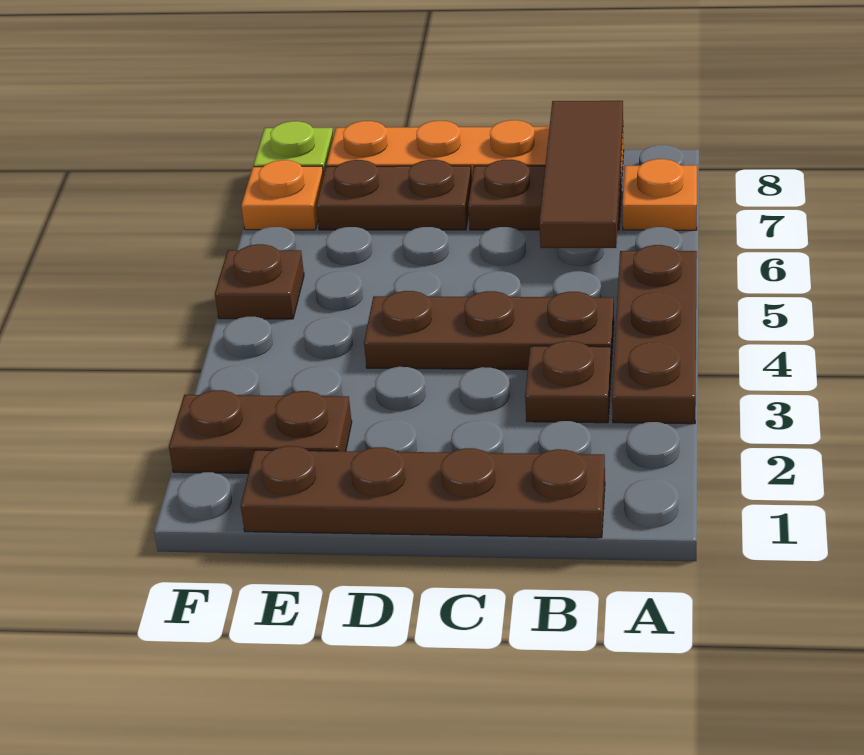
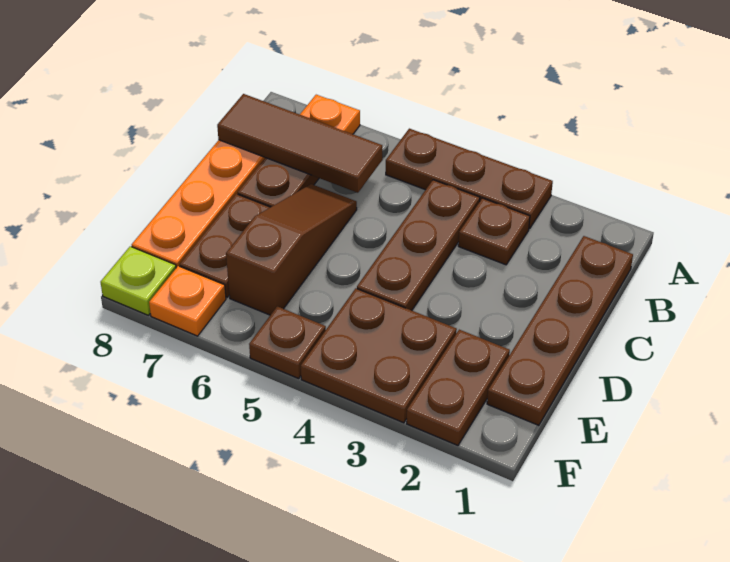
none -> brown slope C6:E6 level 1 top E
none -> brown plate E3:F4 level 1

